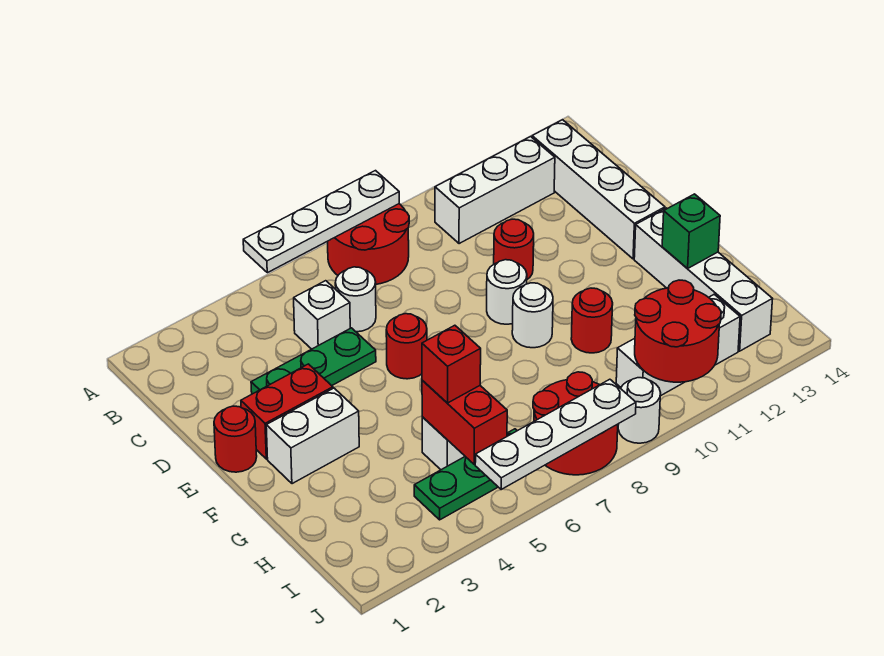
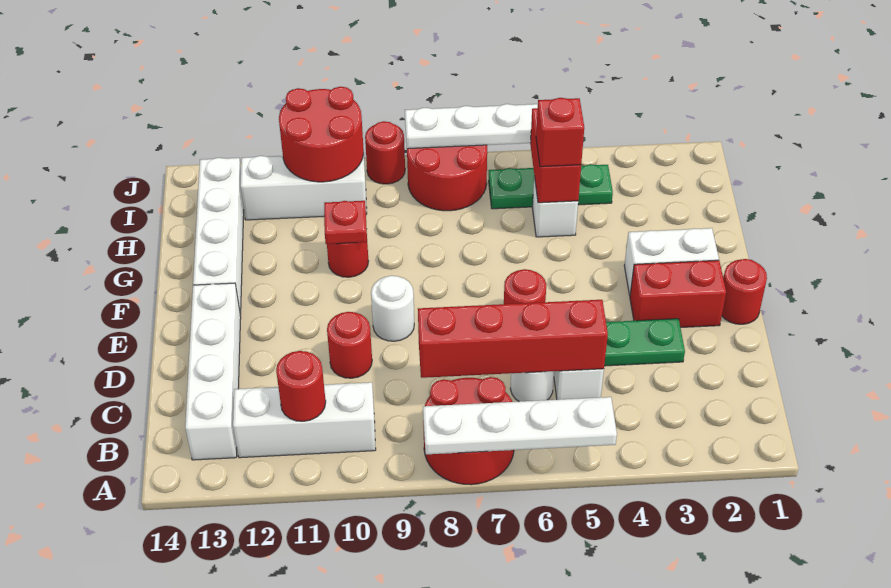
none -> red round brick B11 level 2
none -> red brick C5:C8 level 2
white round brick F9 level 1 -> none
none -> red plate G10 level 2
green brick G13 level 2 -> none
white round brick J9 level 1 -> red round brick J9 level 1

